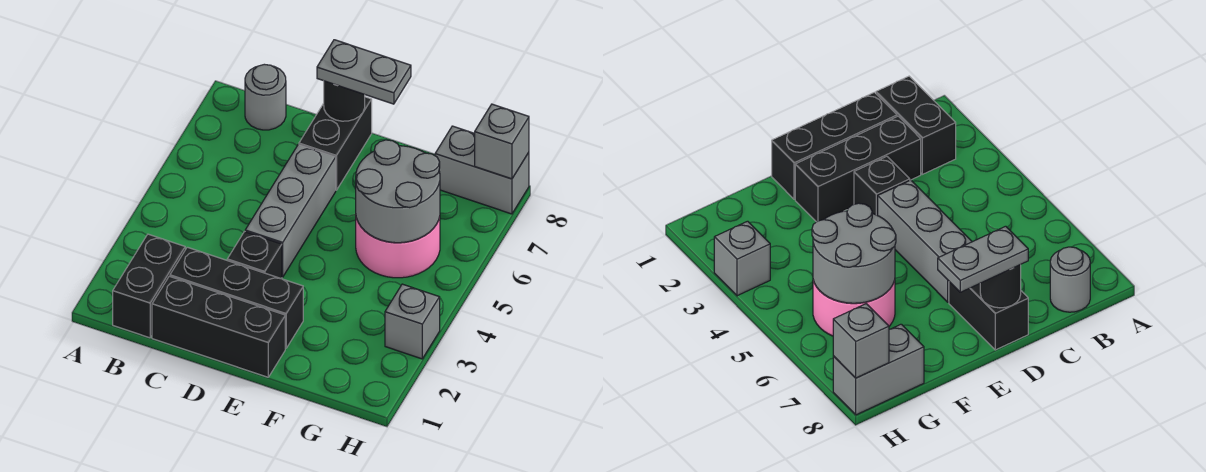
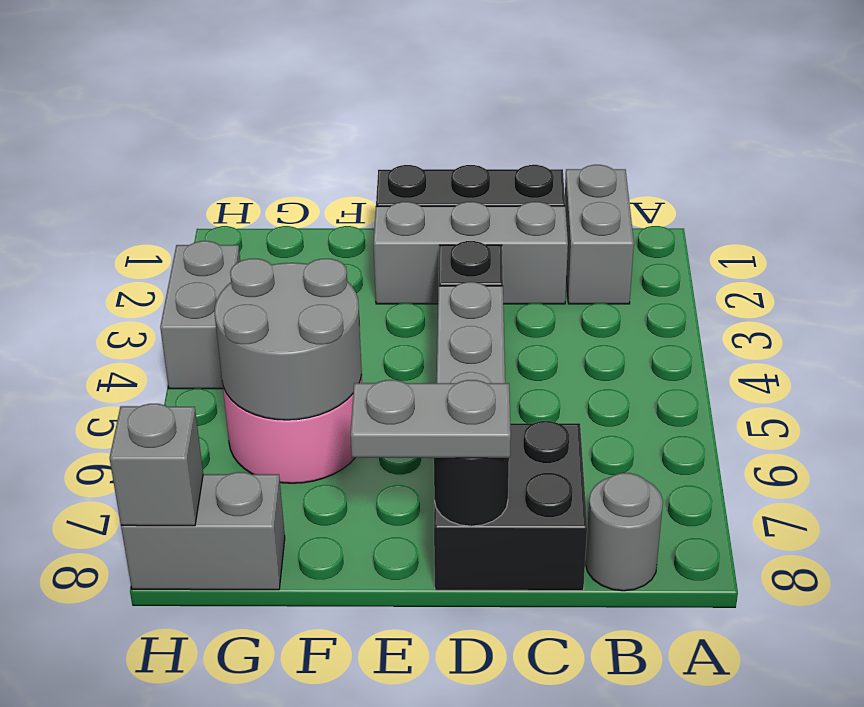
black brick B1:B2 level 1 -> grey brick B1:B2 level 1
black brick C2:E2 level 1 -> grey brick C2:E2 level 1
black brick D7:D8 level 1 -> black brick C7:D8 level 1
grey brick H3 level 1 -> grey brick H3:H4 level 1

